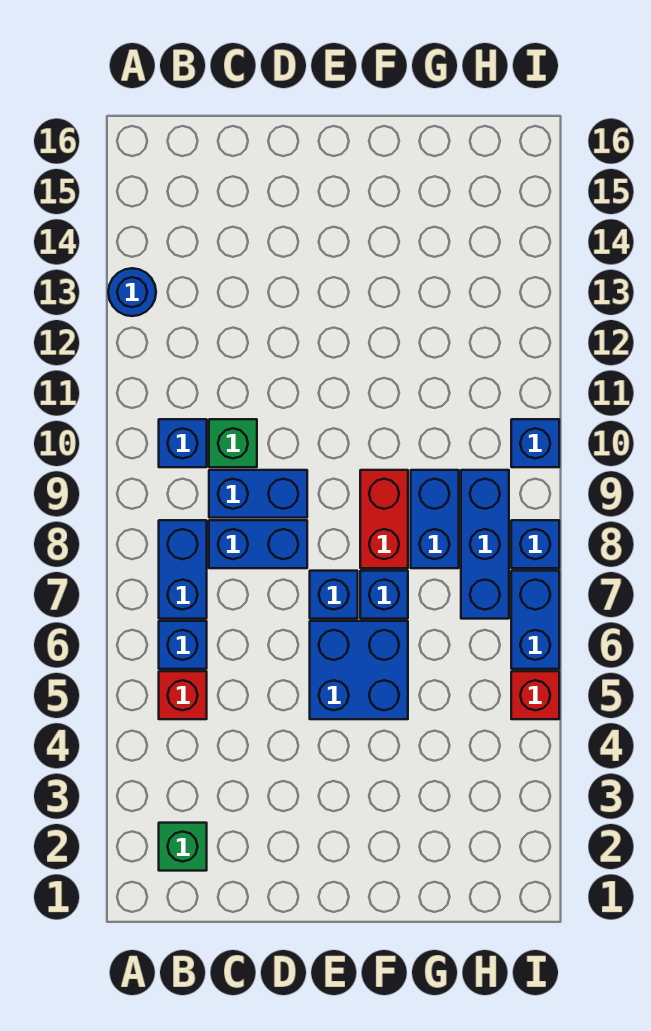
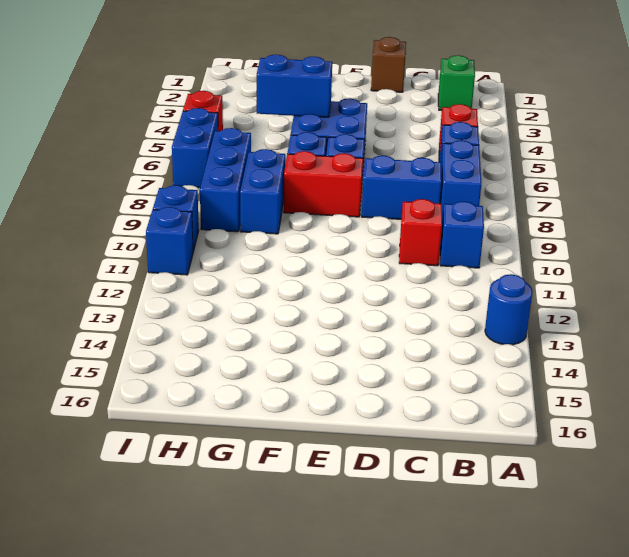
blue brick C9:D9 level 1 -> blue brick F5:G5 level 2
green brick C10 level 1 -> red brick C10 level 1
none -> brown brick D1 level 1
red brick F8:F9 level 1 -> red brick E8:F8 level 1
blue brick I8 level 1 -> blue brick I11 level 1

